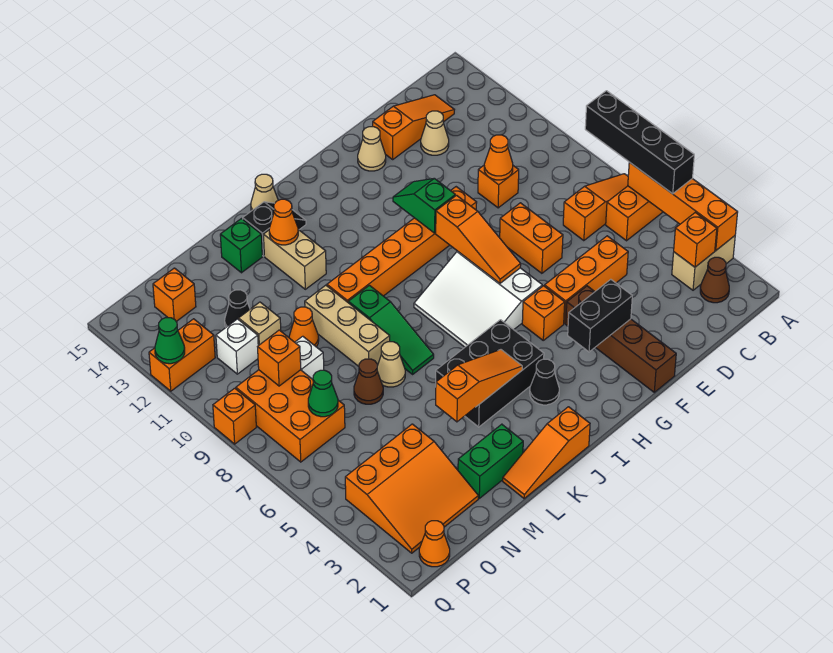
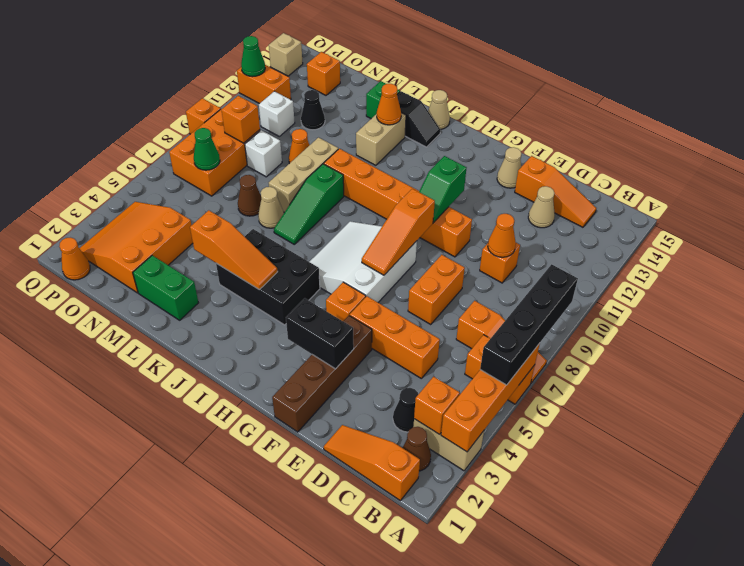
green slope G10:G11 level 2 top 10 -> green slope G10:G11 level 2 top 11
black cone I3 level 1 -> black cone C3 level 1
orange slope J1:L1 level 1 top J -> orange slope B1:D1 level 1 top B
orange slope N2:P4 level 1 top 4 -> orange slope N2:P4 level 1 top N
tan brick N11 level 1 -> tan brick Q14 level 1

